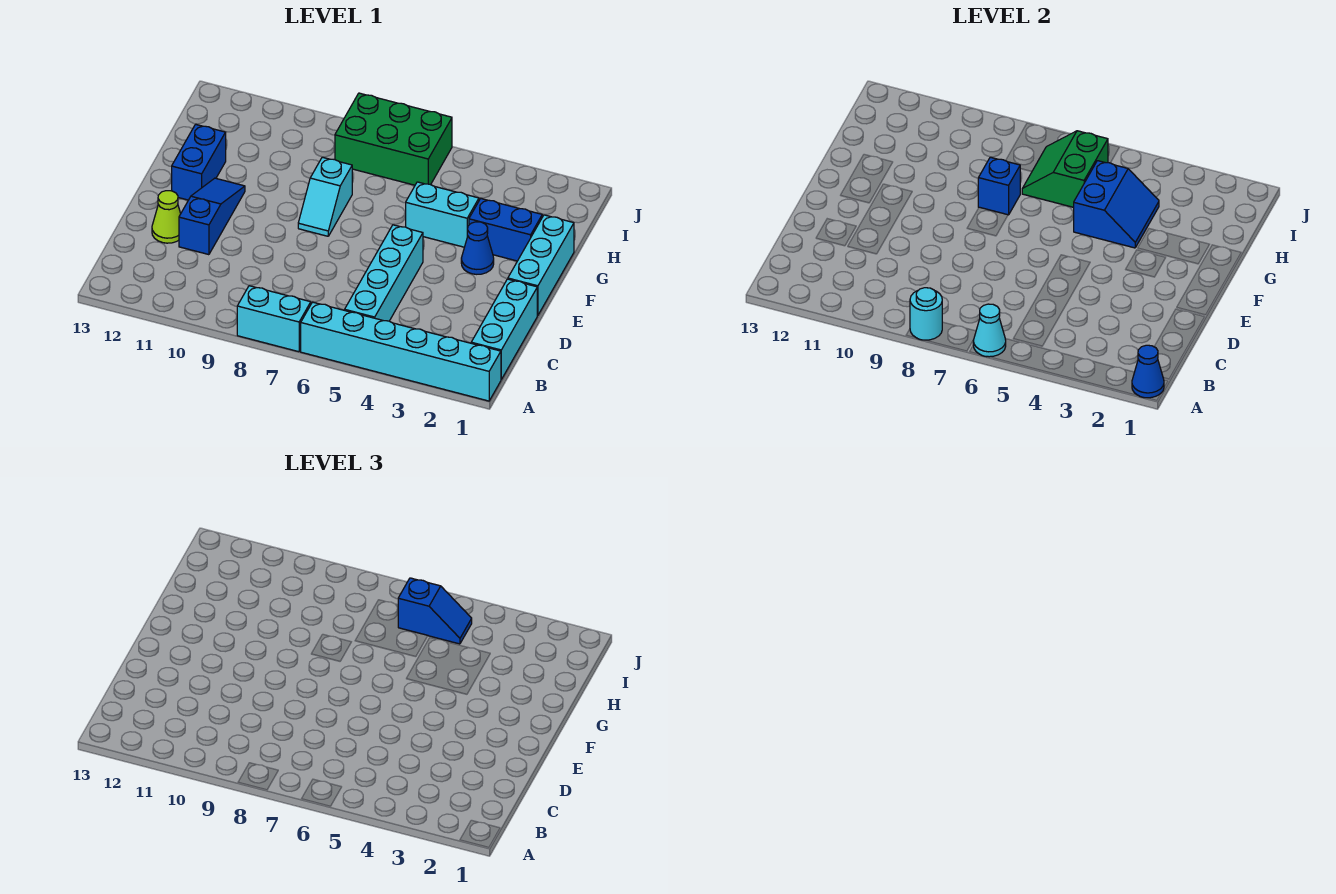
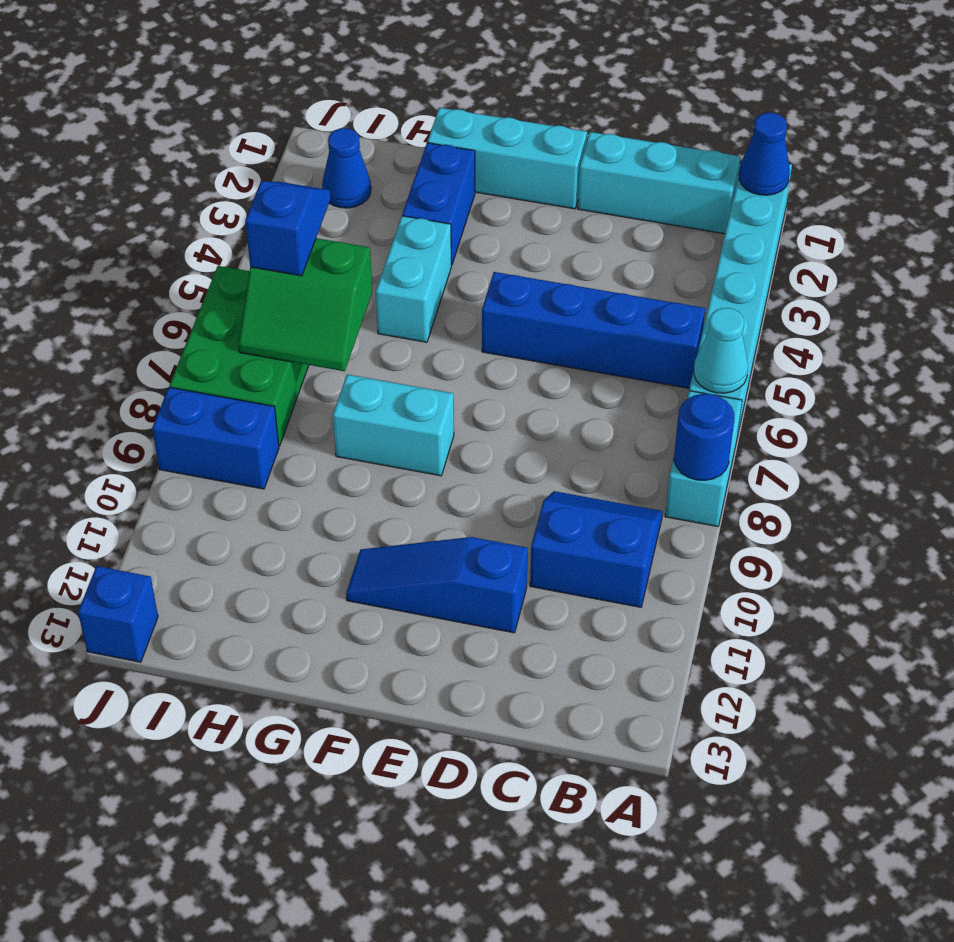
cyan round brick A8 level 2 -> blue round brick A8 level 2
cyan brick B5:E5 level 1 -> blue brick B5:E5 level 1
lime cone D12 level 1 -> none
blue cone F3 level 1 -> blue cone I2 level 1
cyan slope F8:G8 level 1 top G -> cyan brick F8:G8 level 1
blue brick F12:G12 level 1 -> blue brick I9:J9 level 1
blue slope G4:H5 level 2 top 5 -> blue slope B9:C10 level 1 top 10
blue brick G8 level 2 -> blue brick J13 level 1

